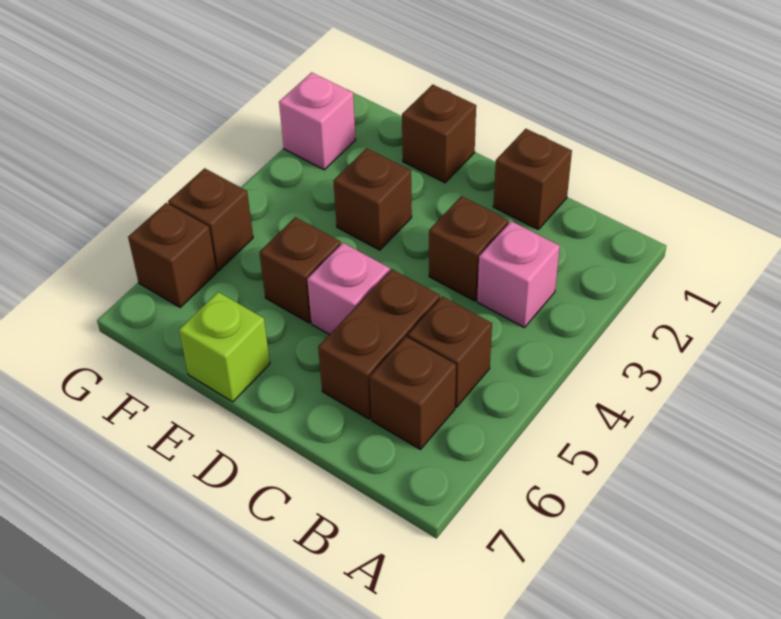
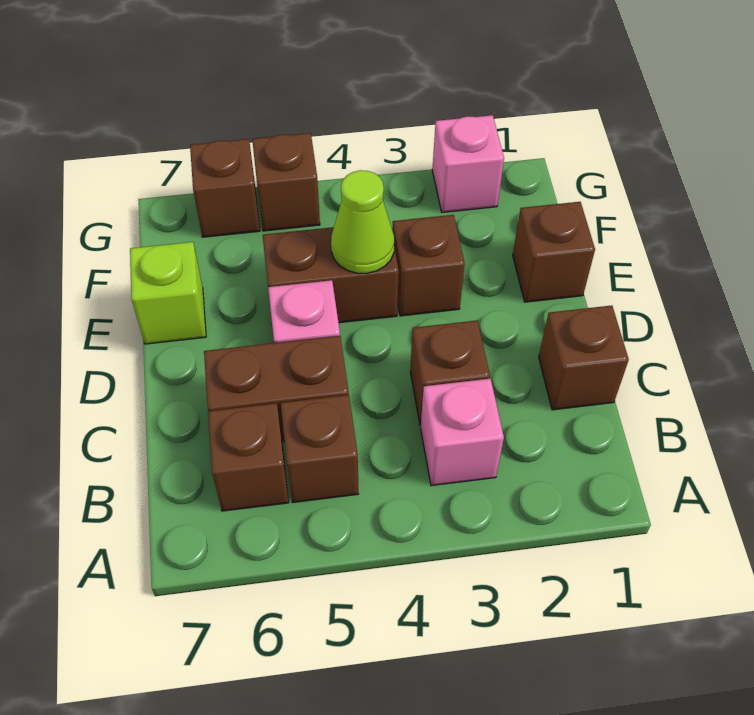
none -> lime cone E4 level 2
brown brick E5 level 1 -> brown brick E4:E5 level 1

